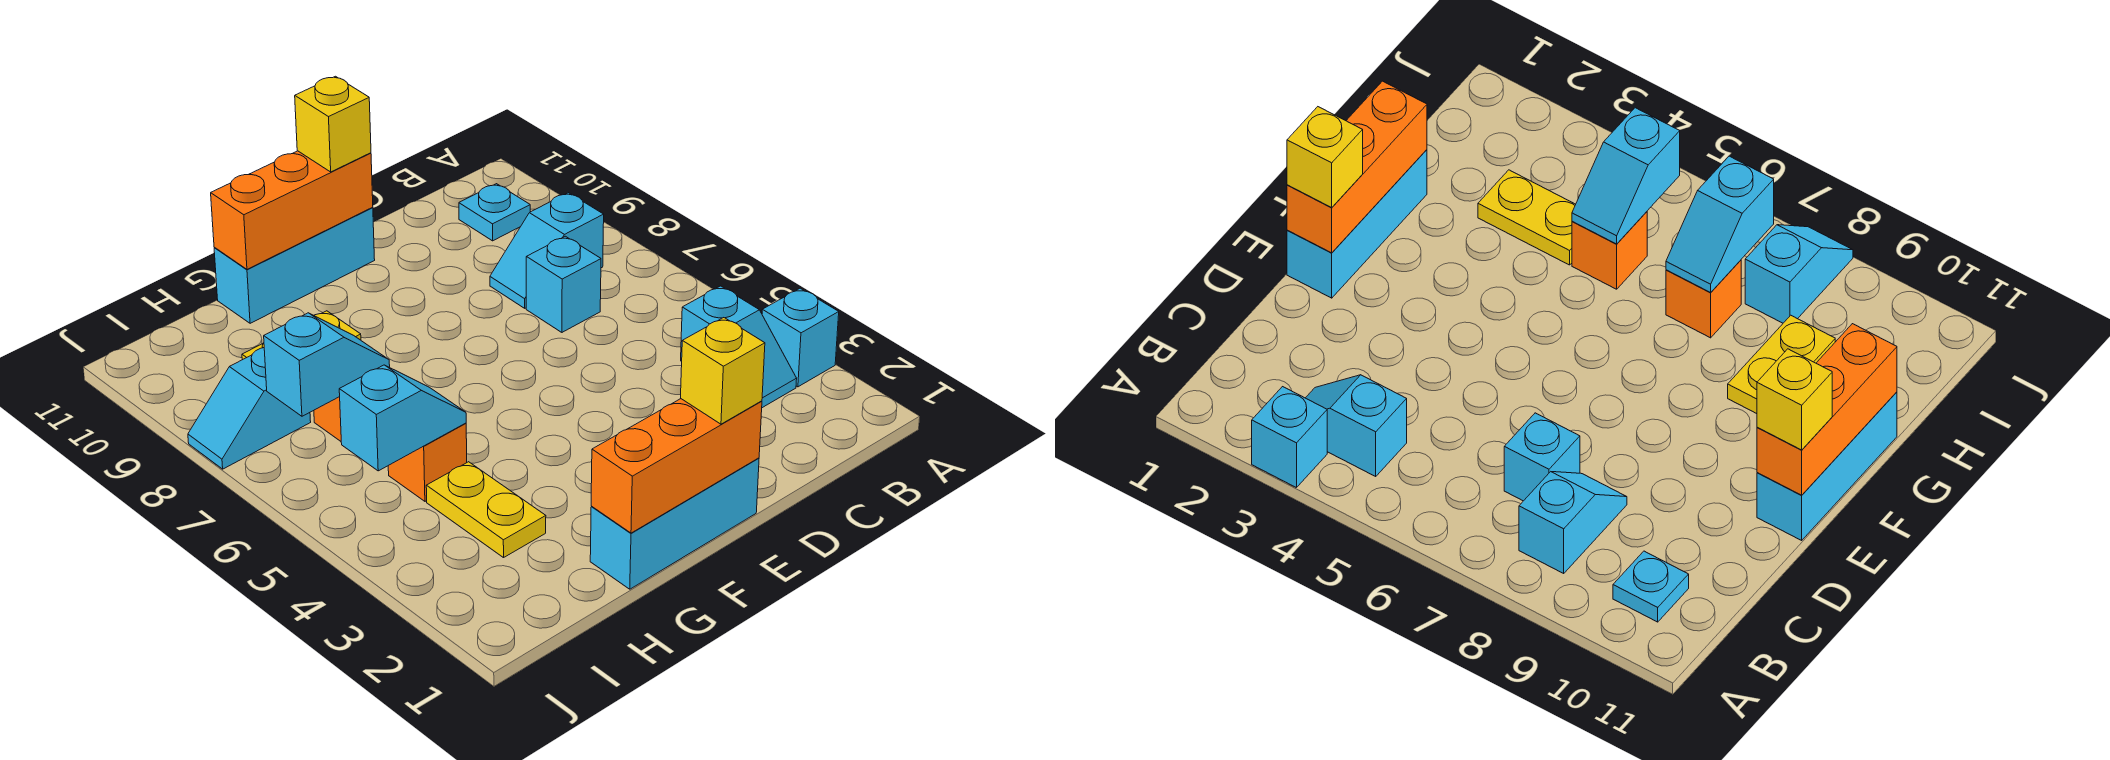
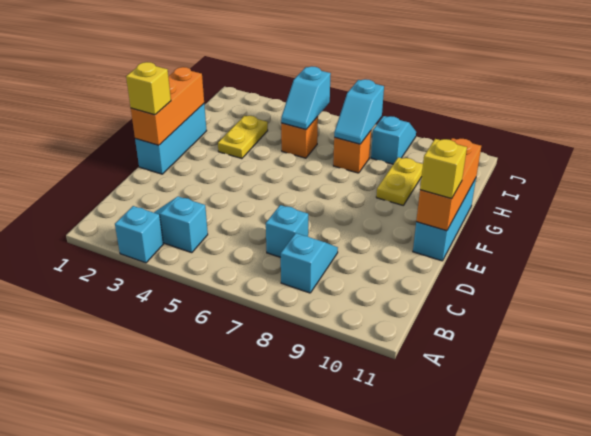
cyan plate B10 level 1 -> none
yellow plate H3:H4 level 1 -> yellow plate G3:H3 level 1

